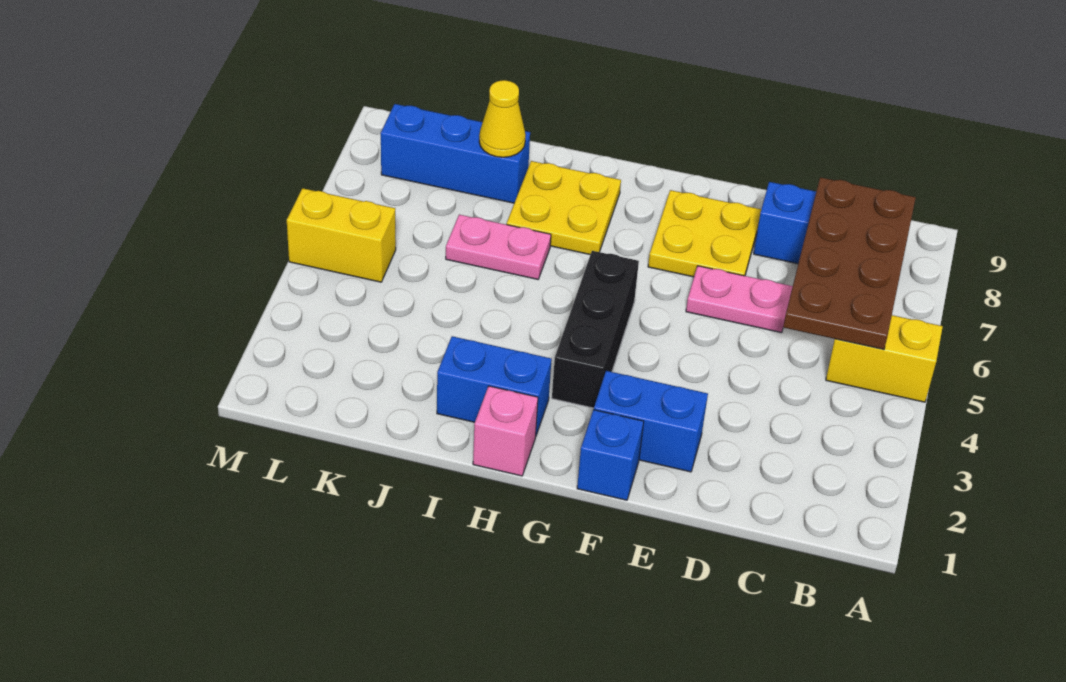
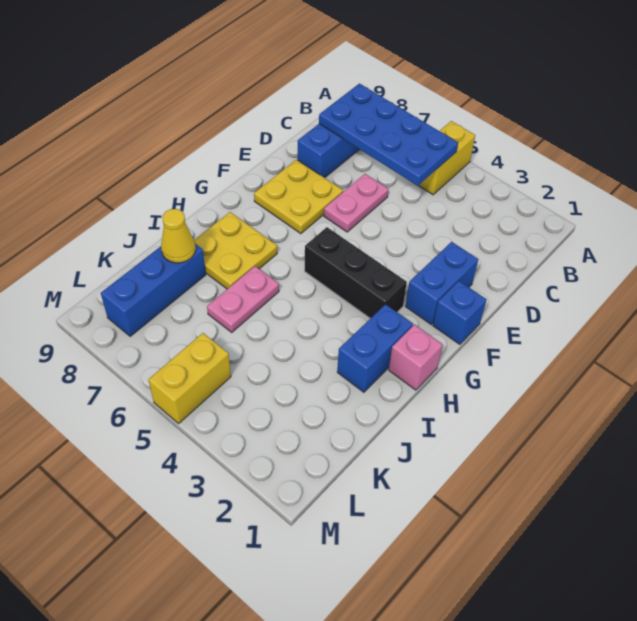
brown plate B5:C8 level 2 -> blue plate B5:C8 level 2

